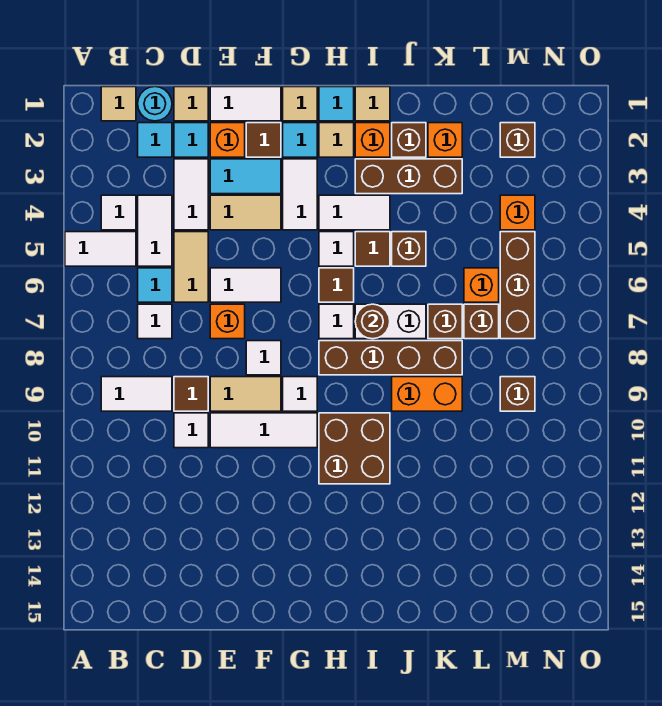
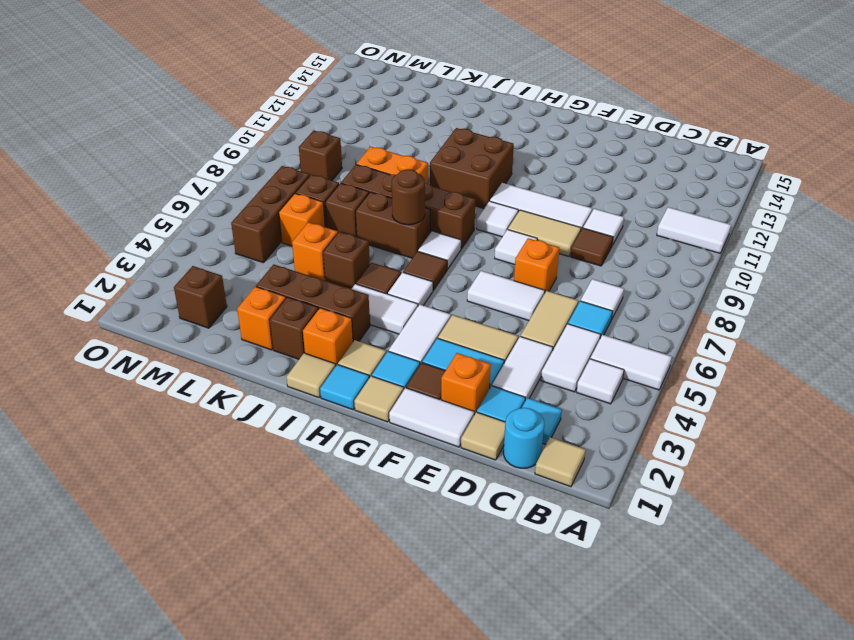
white tile B9:C9 level 1 -> white tile A11:B11 level 1
white brick I7:J7 level 1 -> brown brick I7:J7 level 1
orange brick M4 level 1 -> orange brick K5 level 1

